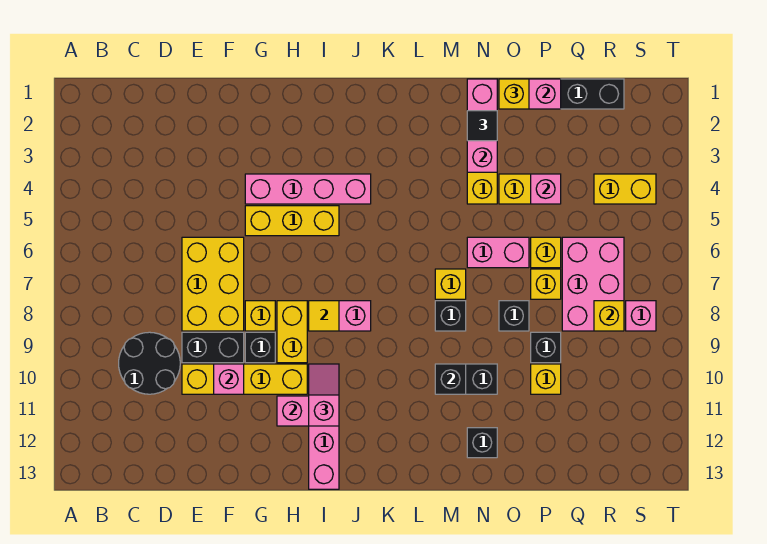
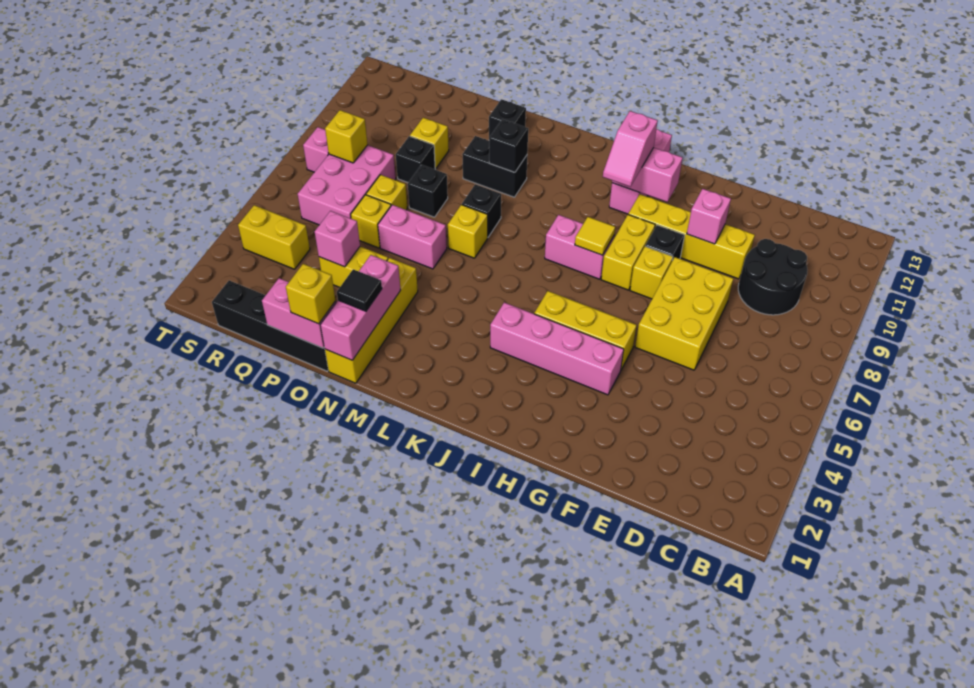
black brick E9:F9 level 1 -> none

